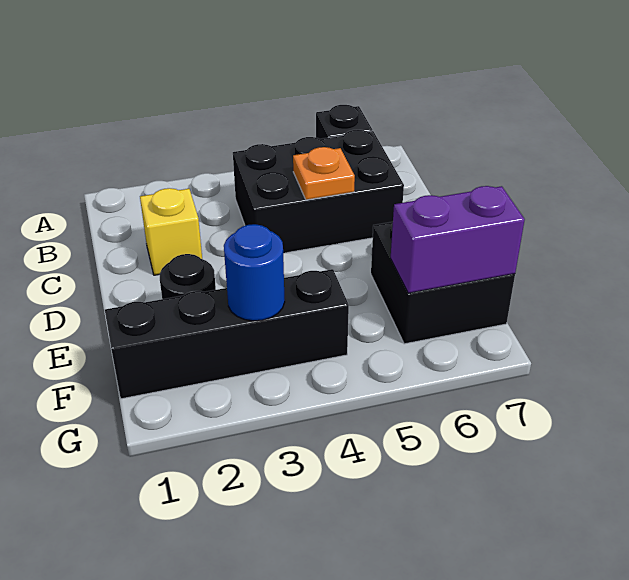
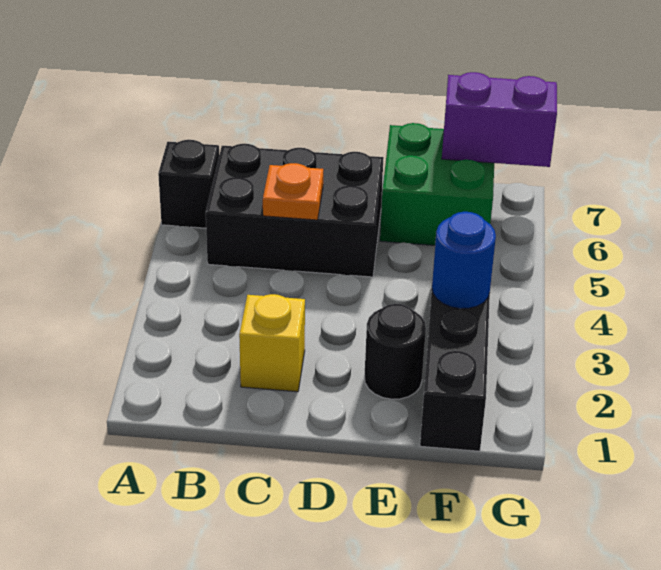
black brick B4:C6 level 1 -> black brick B5:D6 level 1
black brick E6:F7 level 1 -> green brick E6:F7 level 1
purple brick F6:F7 level 2 -> purple brick F7:G7 level 2

